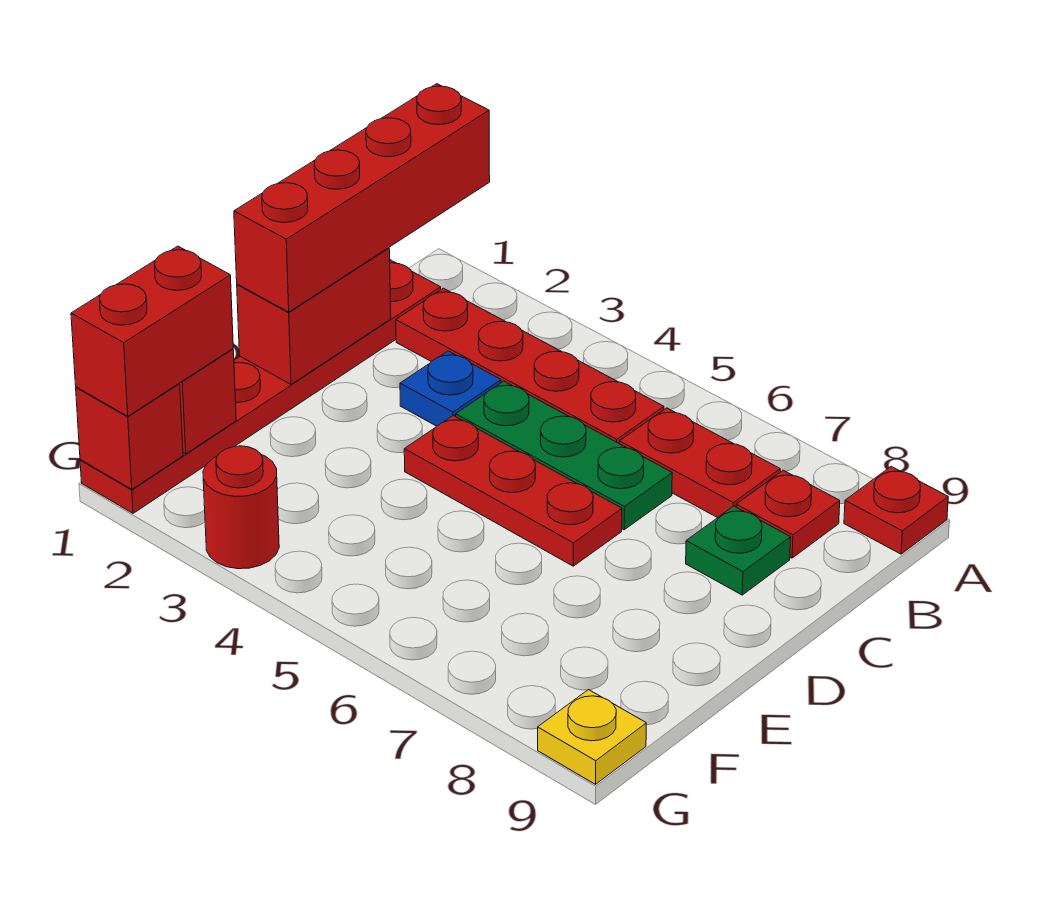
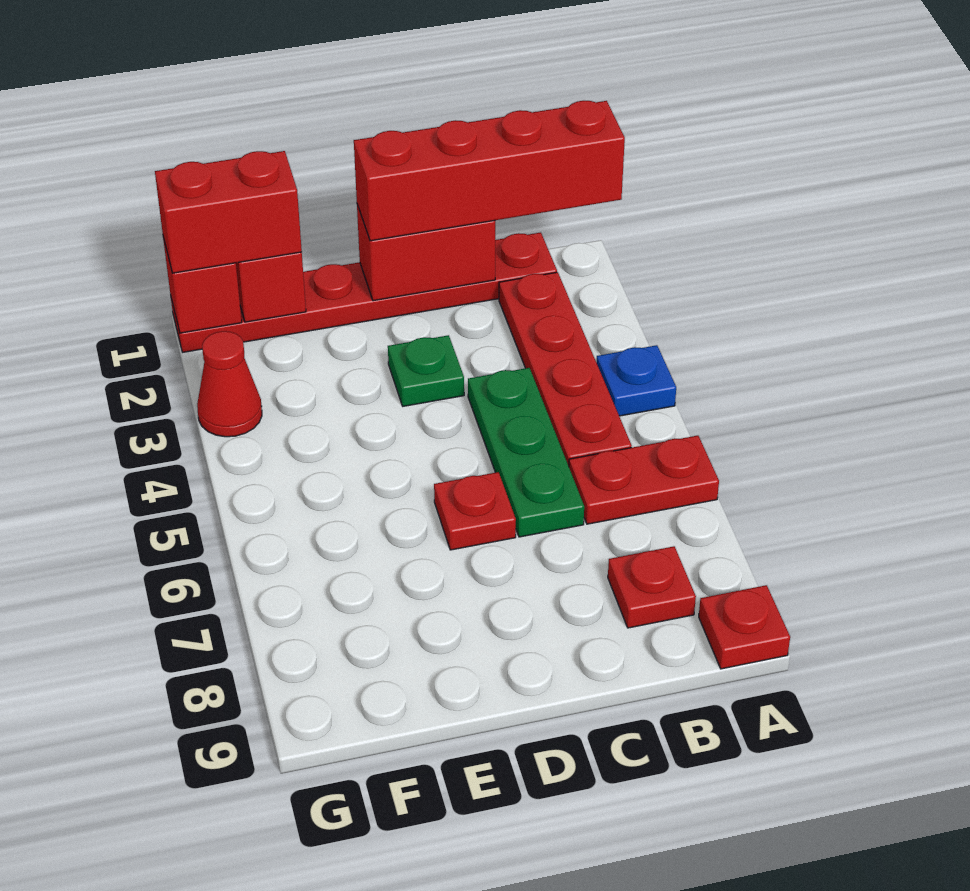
red plate B6:B7 level 1 -> red plate A6:B6 level 1
blue plate C3 level 1 -> blue plate A4 level 1
green plate C8 level 1 -> green plate D3 level 1
red plate D4:D6 level 1 -> red plate D6 level 1
red round brick G3 level 1 -> red cone G3 level 1
yellow plate G9 level 1 -> none

